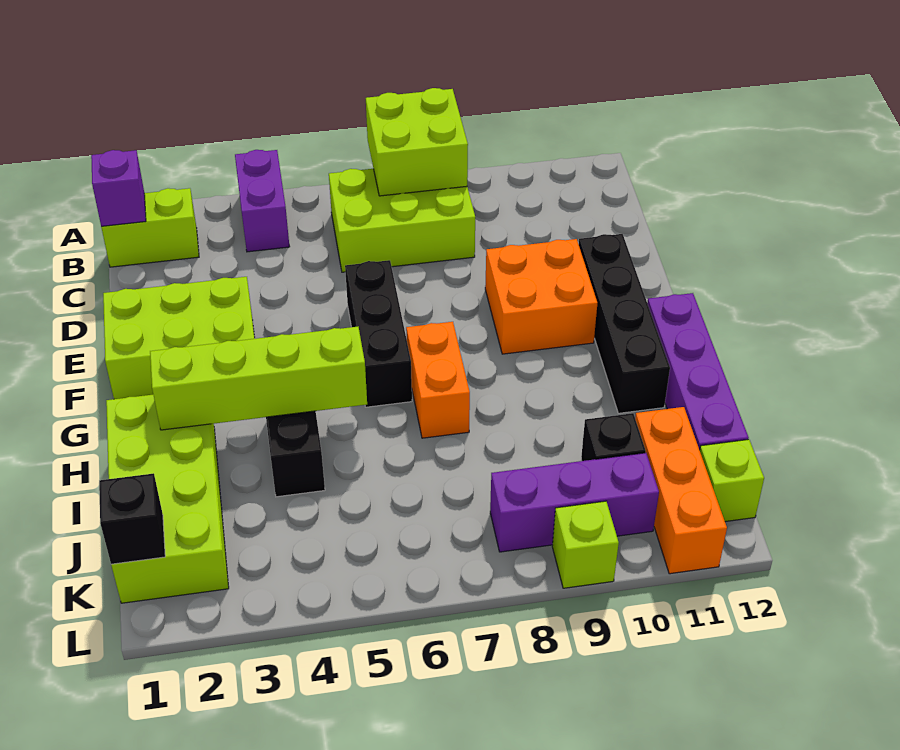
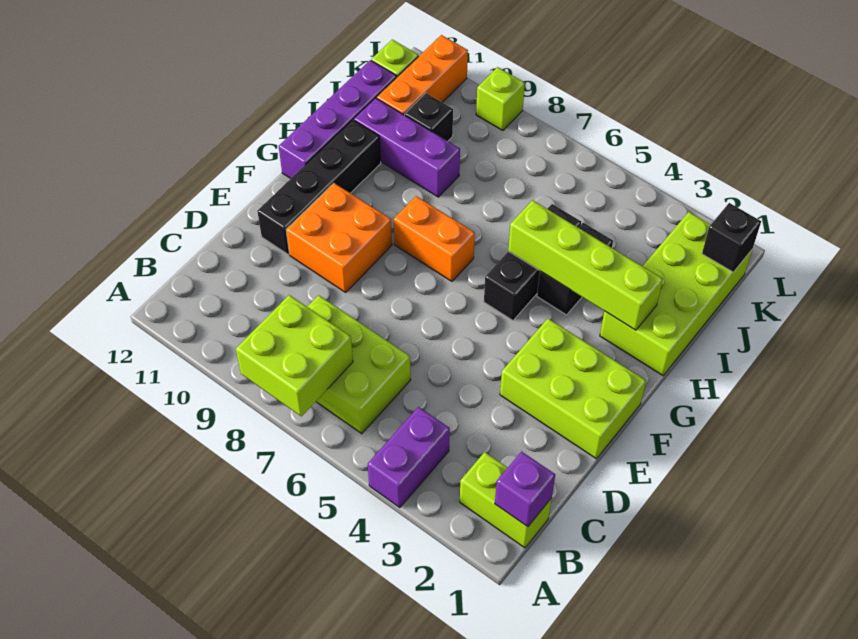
black brick E6:G6 level 1 -> black brick G5:I5 level 1
orange brick G7:H7 level 1 -> orange brick G7:G8 level 1
purple brick K8:K10 level 1 -> purple brick I9:I11 level 1

